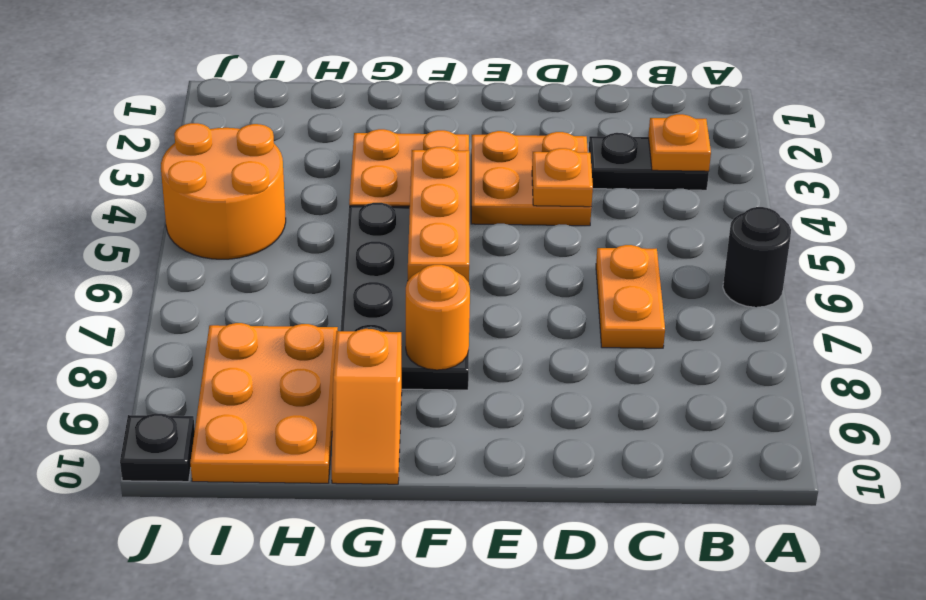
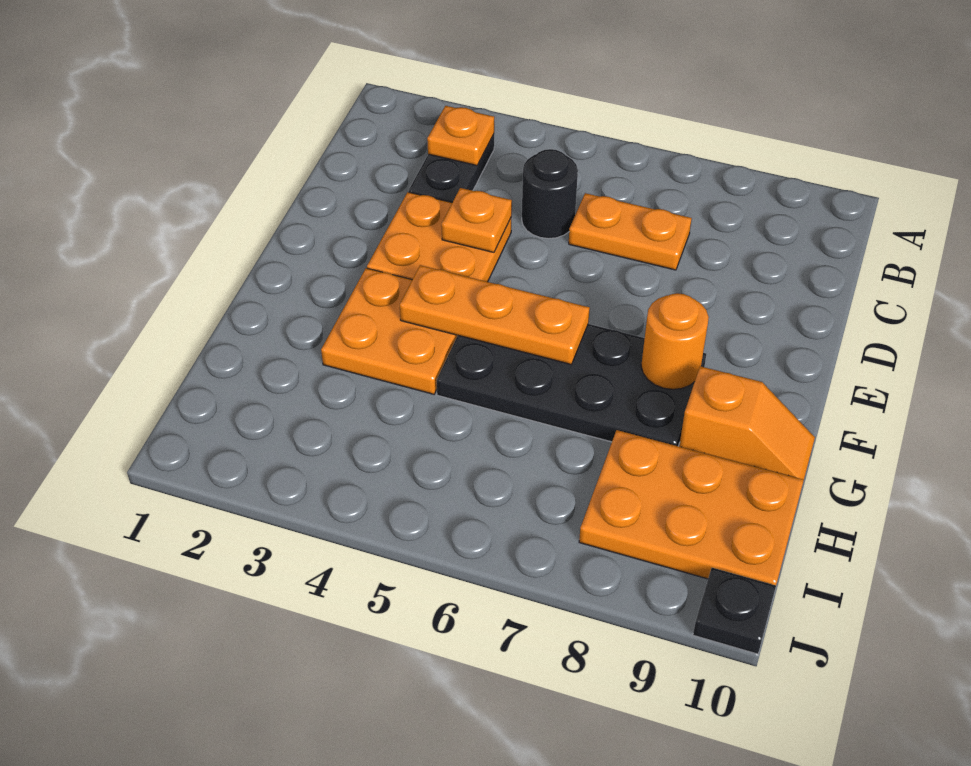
black round brick A6 level 1 -> black round brick C5 level 1
orange round brick I4:J5 level 1 -> none

